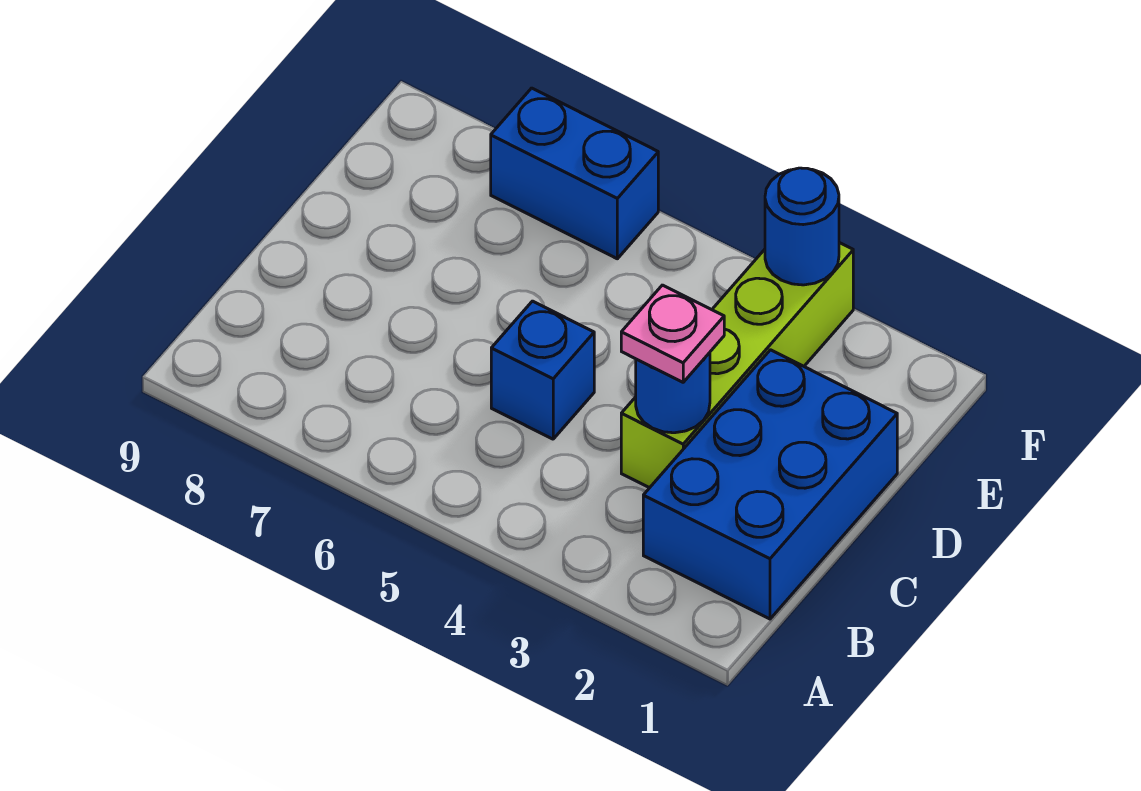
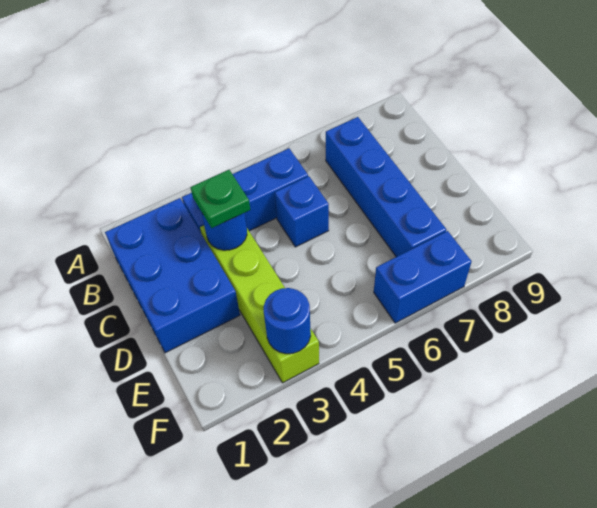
none -> blue brick B3:B5 level 1
none -> blue brick B7:E7 level 1
pink plate C3 level 3 -> green plate C3 level 3

